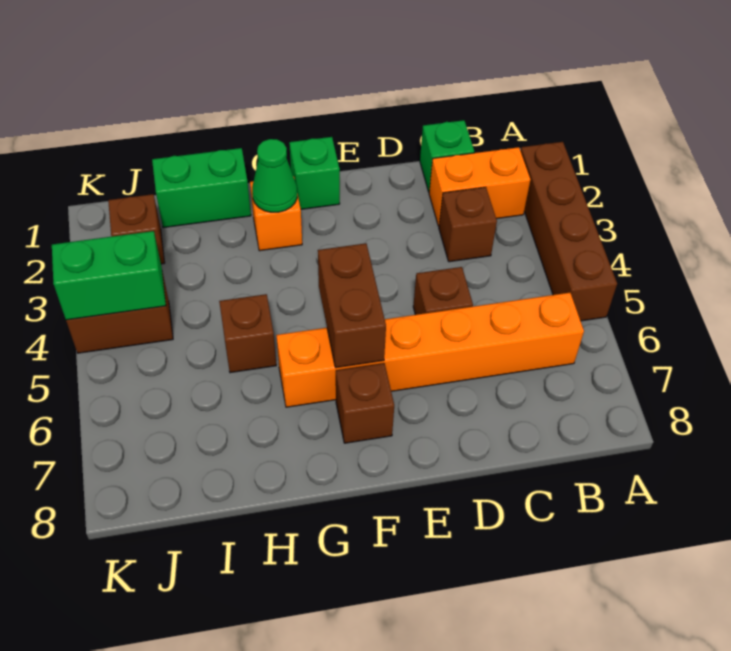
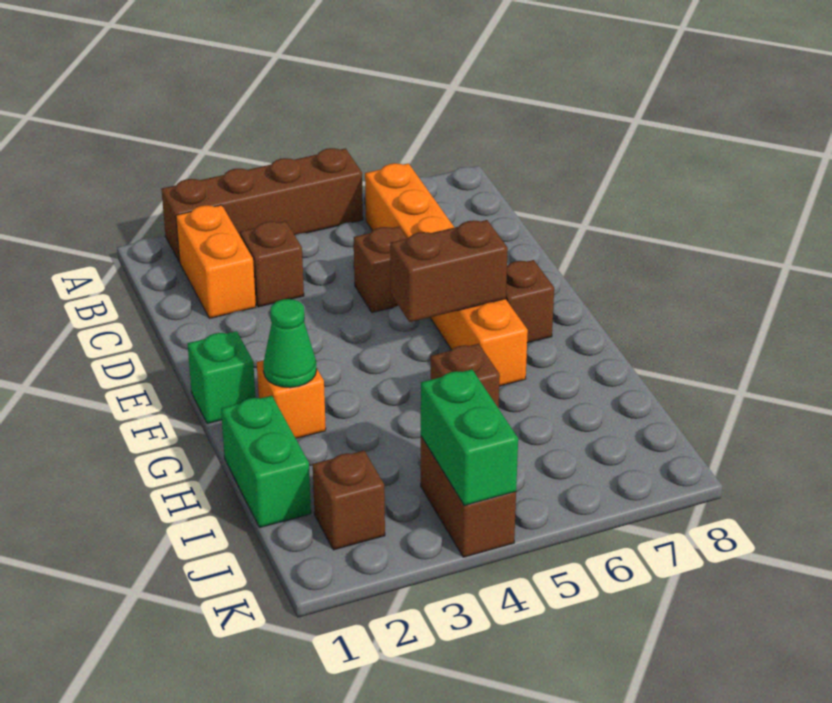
green brick C1 level 1 -> none

